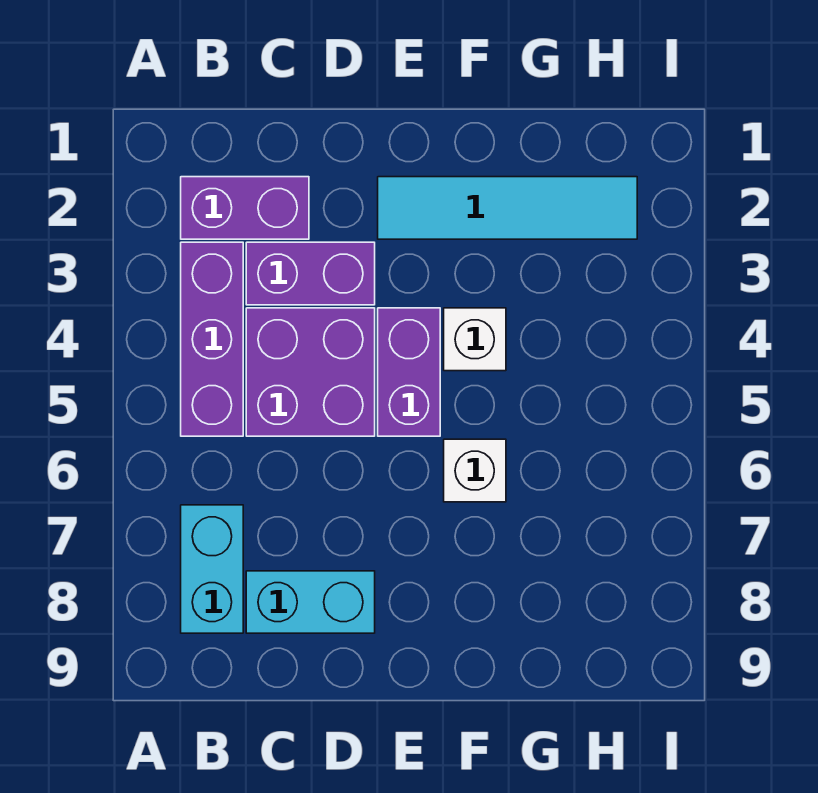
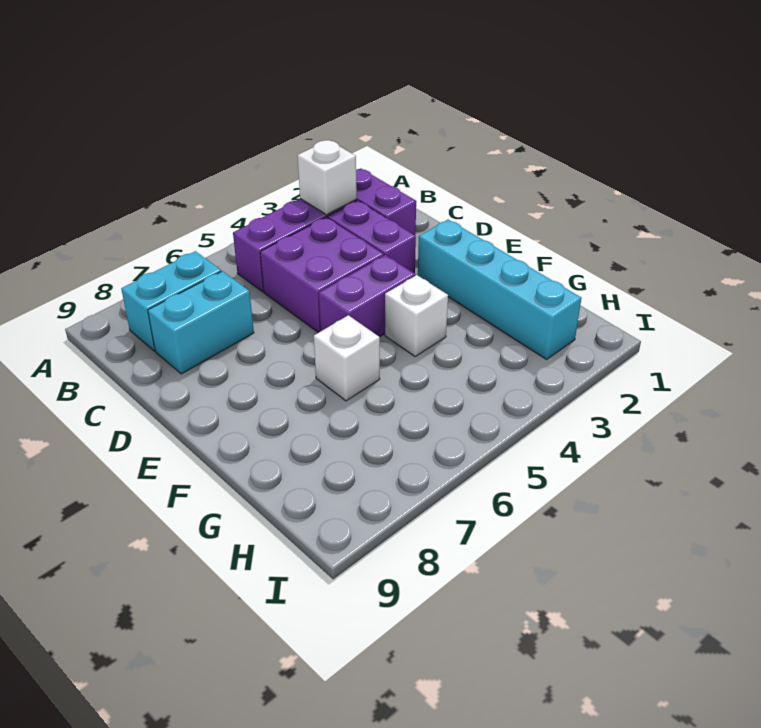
none -> white brick B3 level 2
cyan brick C8:D8 level 1 -> cyan brick C7:C8 level 1
cyan tile E2:H2 level 1 -> cyan brick E2:H2 level 1

